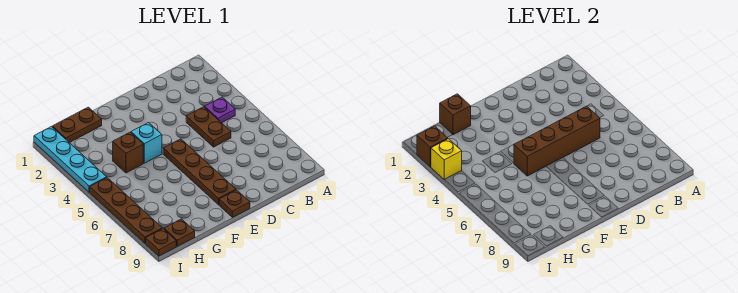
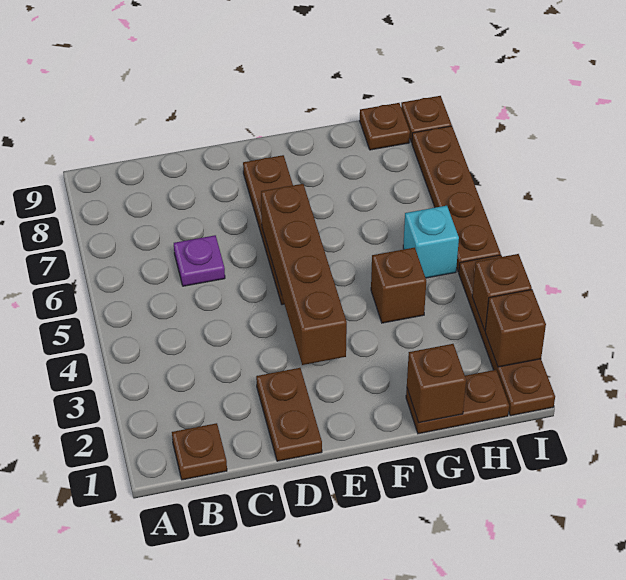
purple plate B4 level 1 -> purple plate C6 level 1
brown plate C4:C5 level 1 -> brown plate D1:D2 level 1
brown brick C5:F5 level 2 -> brown brick E3:E6 level 2
brown plate E9 level 1 -> brown plate B1 level 1
cyan brick F4 level 1 -> cyan brick H5 level 1
cyan plate I1:I4 level 1 -> brown plate I1:I4 level 1
yellow brick I3 level 2 -> brown brick I3 level 2

